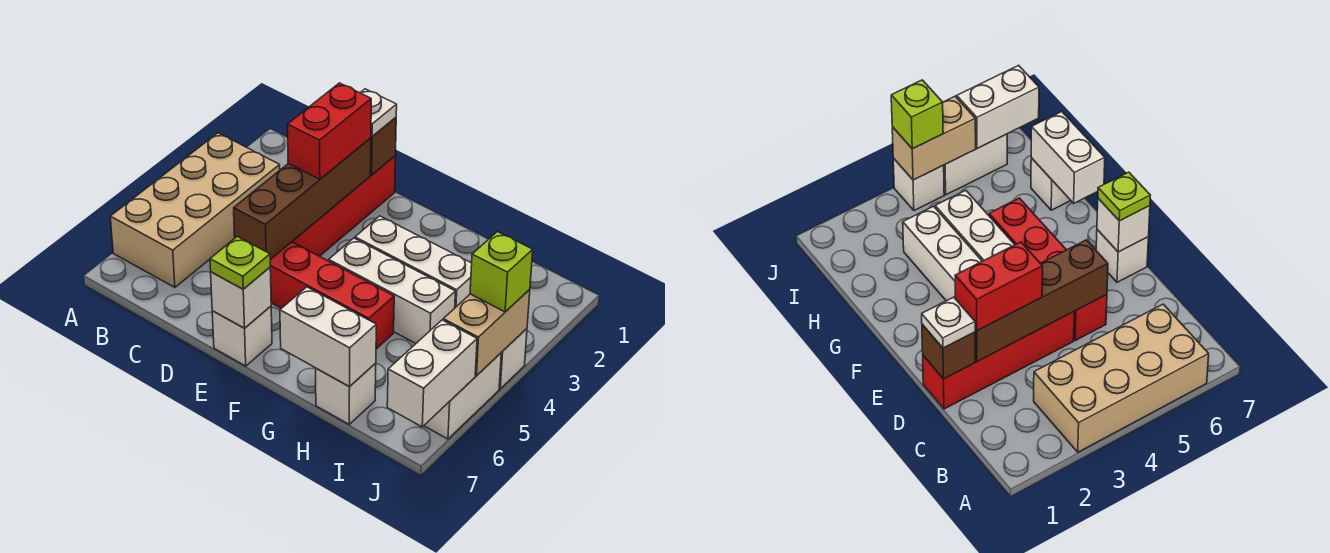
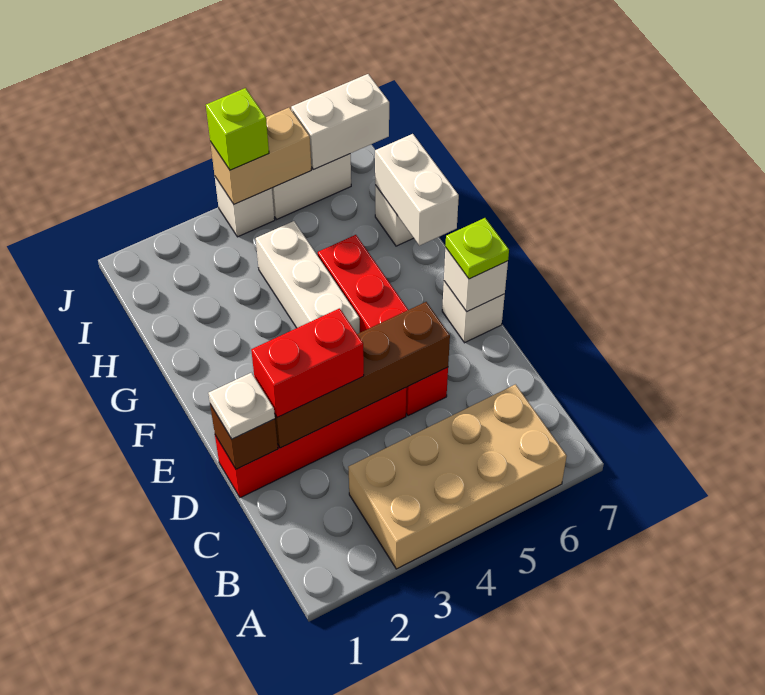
white brick F3:H3 level 1 -> none

